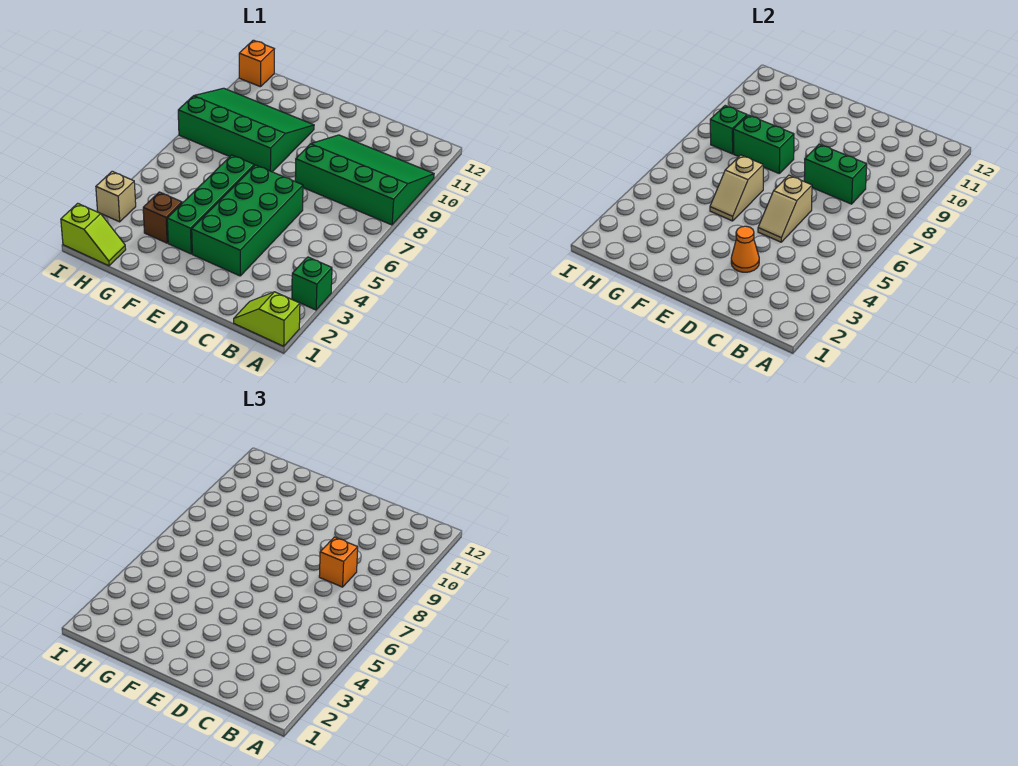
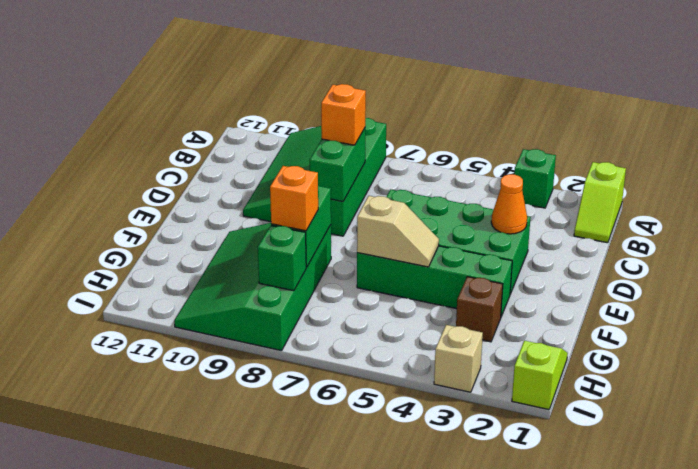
tan slope D5:D6 level 2 top 6 -> none
orange brick I12 level 1 -> orange brick G8 level 3

